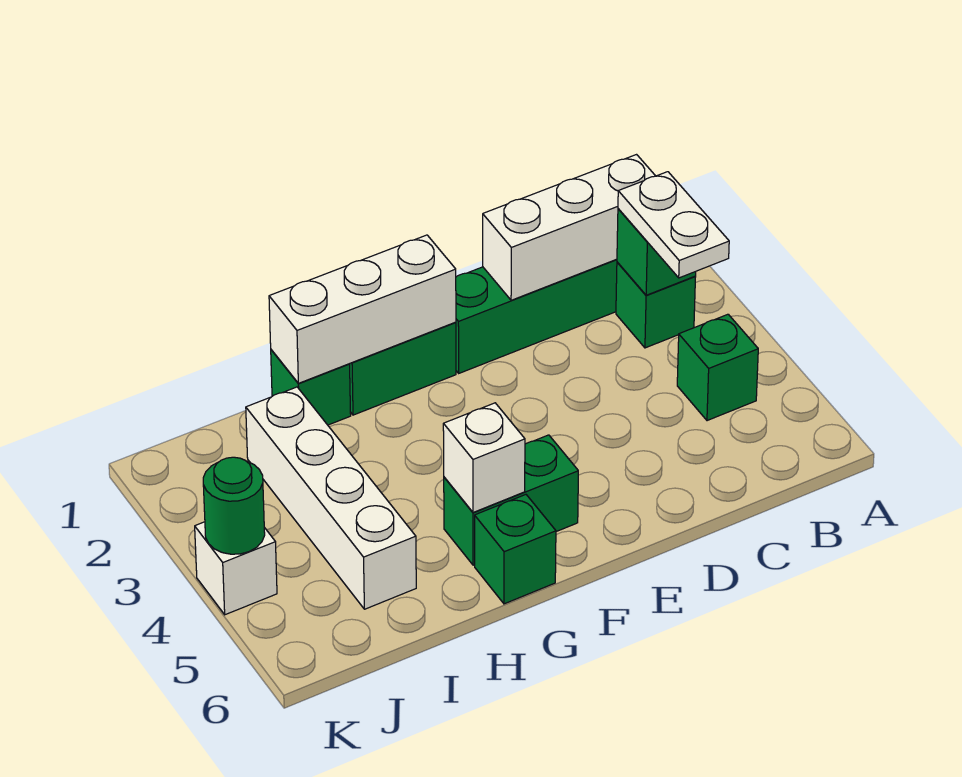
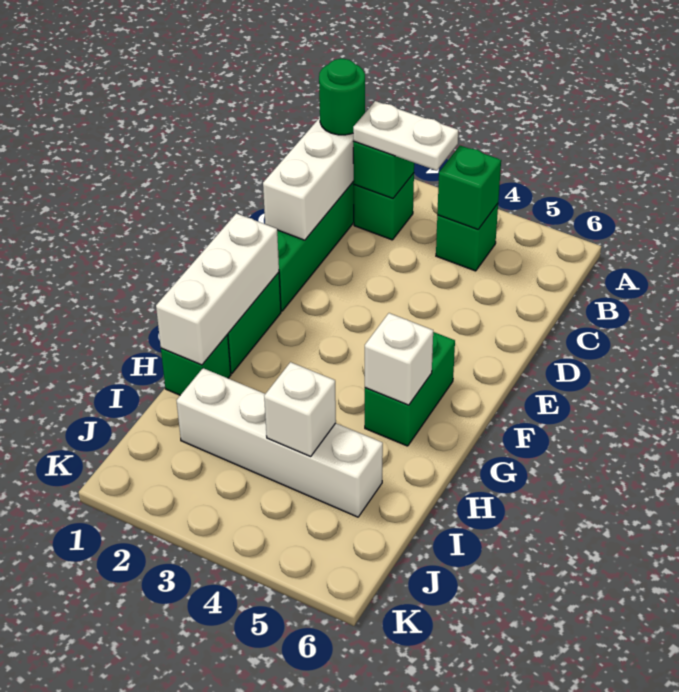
green brick G6 level 1 -> green brick B4 level 2
white brick K4 level 1 -> white brick I4 level 2
green round brick K4 level 2 -> green round brick B1 level 3

